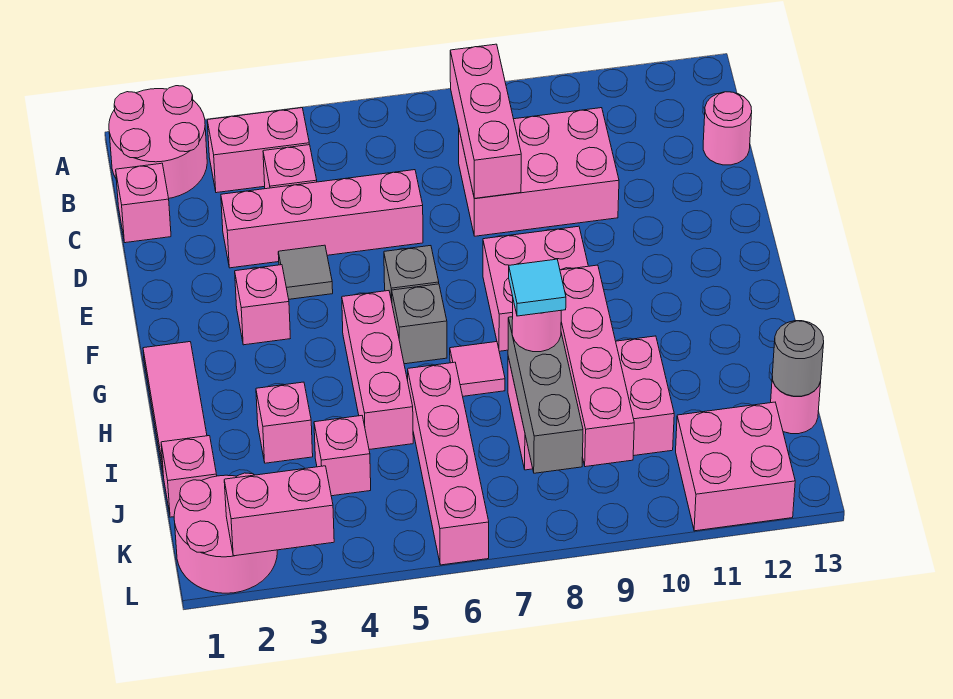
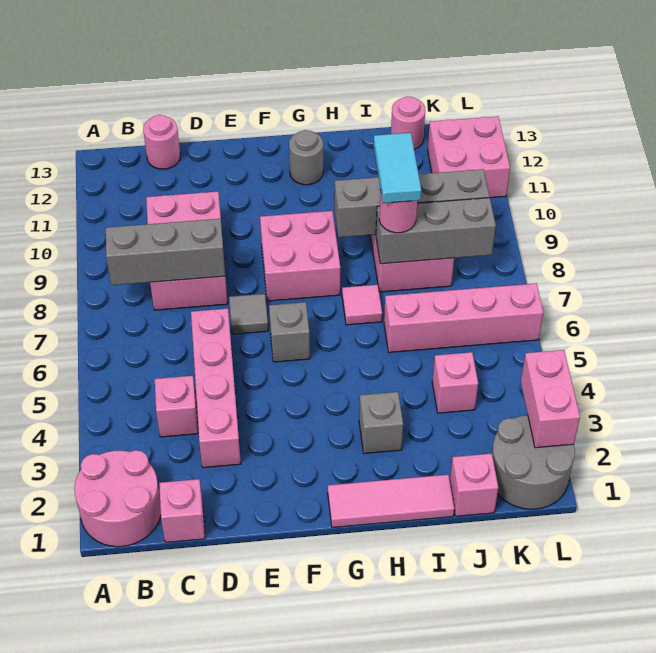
pink brick B3:B4 level 1 -> none
pink brick B8:D8 level 2 -> grey brick B8:D8 level 2
grey tile E4 level 1 -> grey tile E7 level 1
pink brick F3 level 1 -> none
pink brick G5:I5 level 1 -> none
grey brick G6 level 1 -> grey brick H3 level 1
pink brick H9:K9 level 2 -> grey brick H9:K9 level 2
pink brick I3 level 1 -> none
cyan tile I8 level 4 -> cyan tile I8:I9 level 4
grey round brick J13 level 2 -> grey round brick G12 level 1
pink round brick K1:L2 level 1 -> grey round brick K1:L2 level 1

